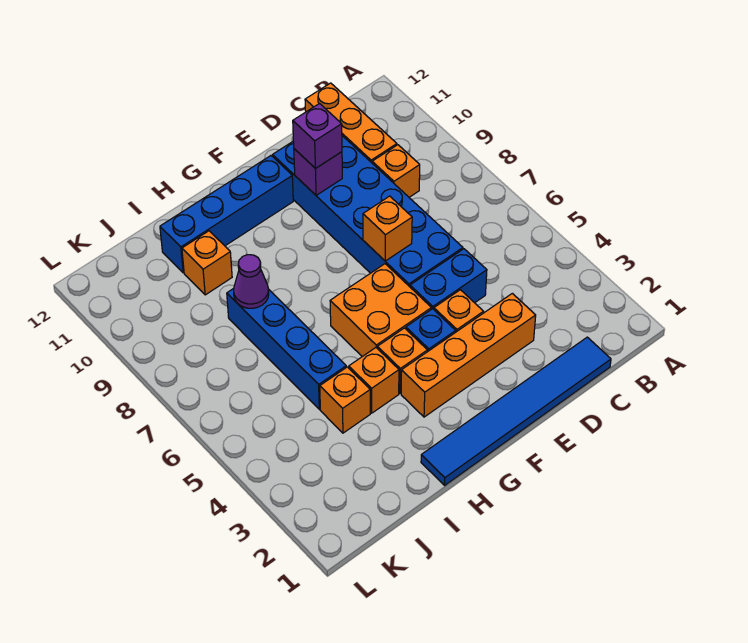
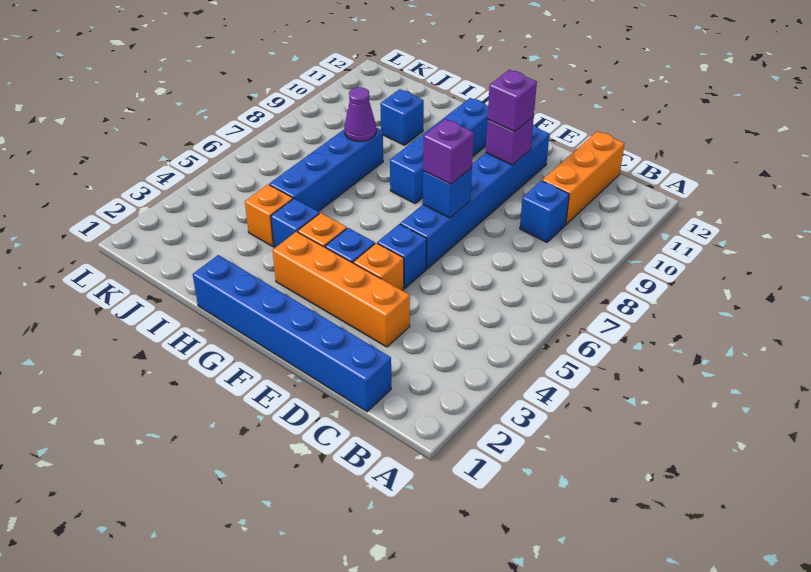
blue tile C1:H1 level 1 -> blue brick C1:H1 level 1
orange brick C9 level 1 -> blue brick C9 level 1
blue brick D5:E5 level 1 -> blue brick E5 level 1
blue brick D6:E11 level 1 -> blue brick E6:E11 level 1
orange brick E7 level 2 -> blue brick E7 level 2
none -> purple brick E7 level 3
orange brick F5:G6 level 1 -> none
blue brick F11:I11 level 1 -> blue brick G8:G11 level 1
orange brick H4 level 1 -> blue brick H4 level 1
orange brick I10 level 1 -> blue brick I10 level 1

